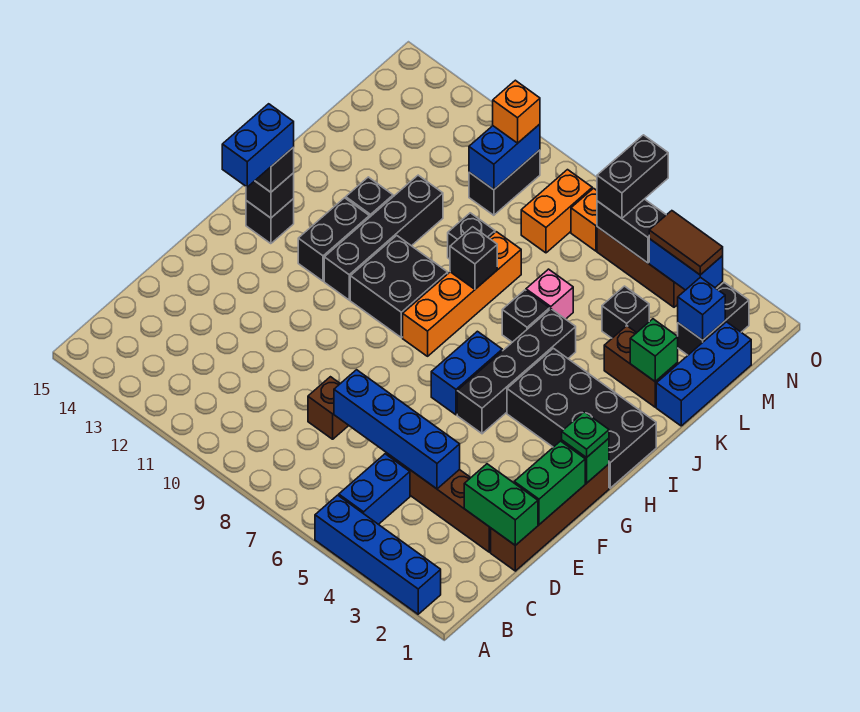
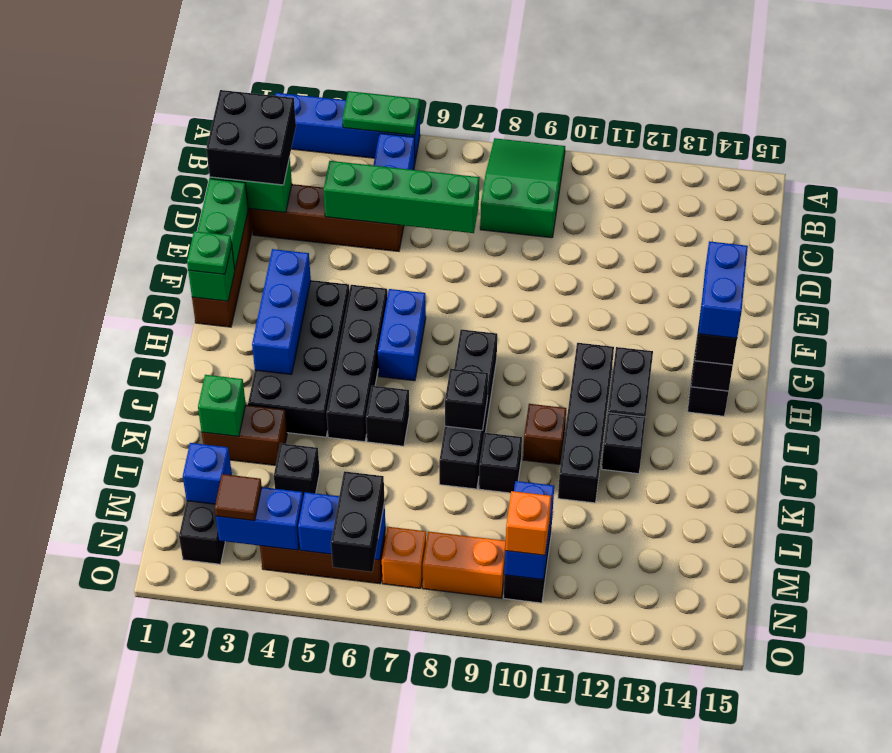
none -> green plate A4:A5 level 2
none -> green slope A8:C9 level 1 top C
blue brick D4:D7 level 2 -> green brick D4:D7 level 2
brown brick D8 level 1 -> brown brick J10 level 1
black brick H1:I4 level 1 -> black brick G3:J4 level 1
orange brick H8:K8 level 1 -> black brick H8:K8 level 1
black brick H9:I10 level 1 -> black brick C1:D2 level 3
blue brick K1:M1 level 1 -> blue brick G3:I3 level 2
pink brick K6 level 1 -> none
orange brick M8:N8 level 1 -> orange brick N8:N9 level 1
brown tile N3:N4 level 3 -> brown tile N3 level 3
black brick N5:N6 level 2 -> blue brick N5:N6 level 2

